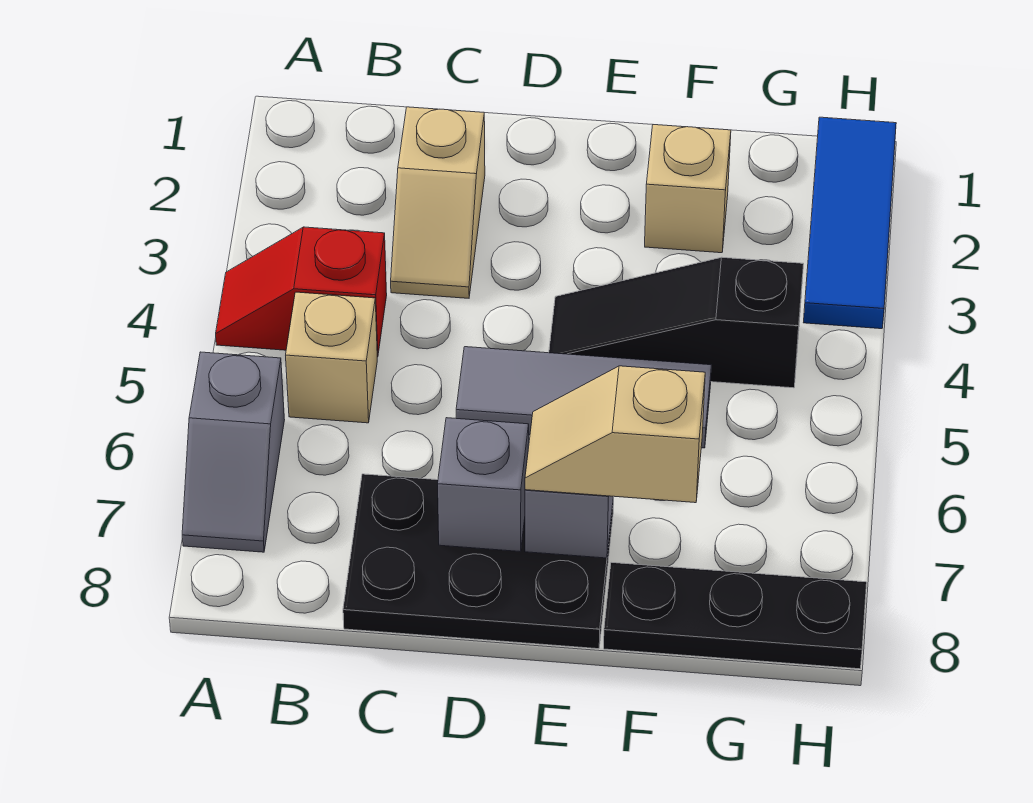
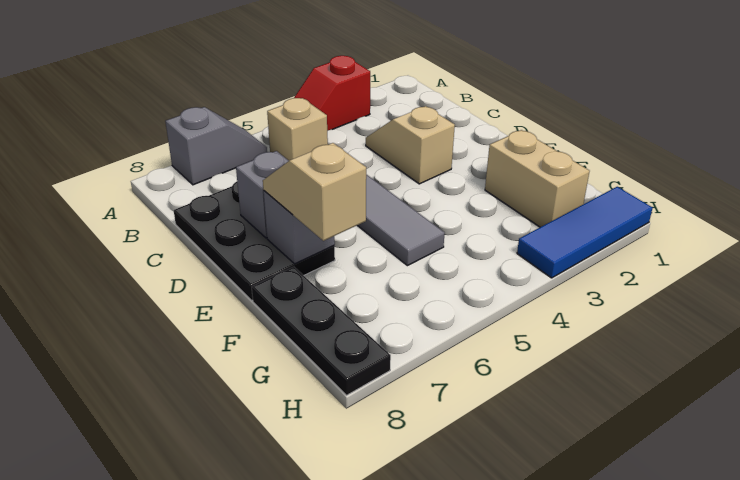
red slope A4:B4 level 1 top B -> red slope A3:A4 level 1 top 3
grey slope A6:A7 level 1 top 6 -> grey slope A6:A7 level 1 top 7
tan slope C2:C3 level 1 top 2 -> tan slope C3:D3 level 1 top D
black slope E4:G4 level 1 top G -> none
tan brick F2 level 1 -> tan brick F2:G2 level 1

